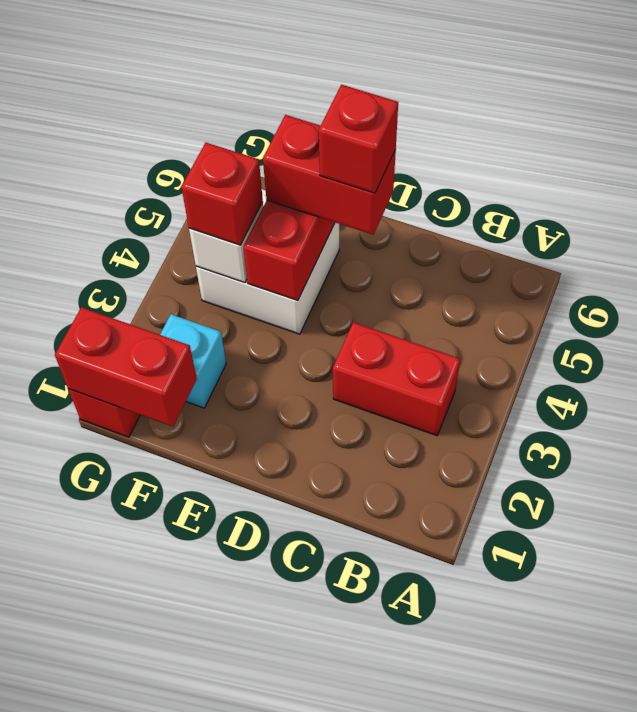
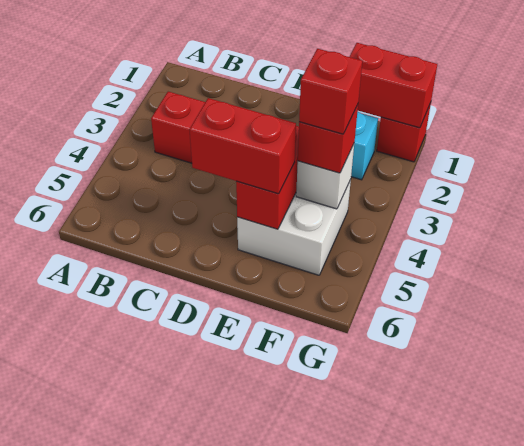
red brick D5 level 4 -> red brick F4 level 4

